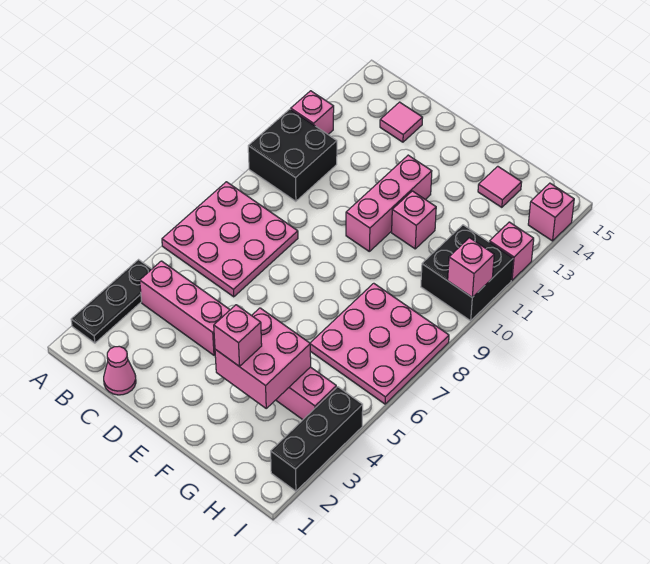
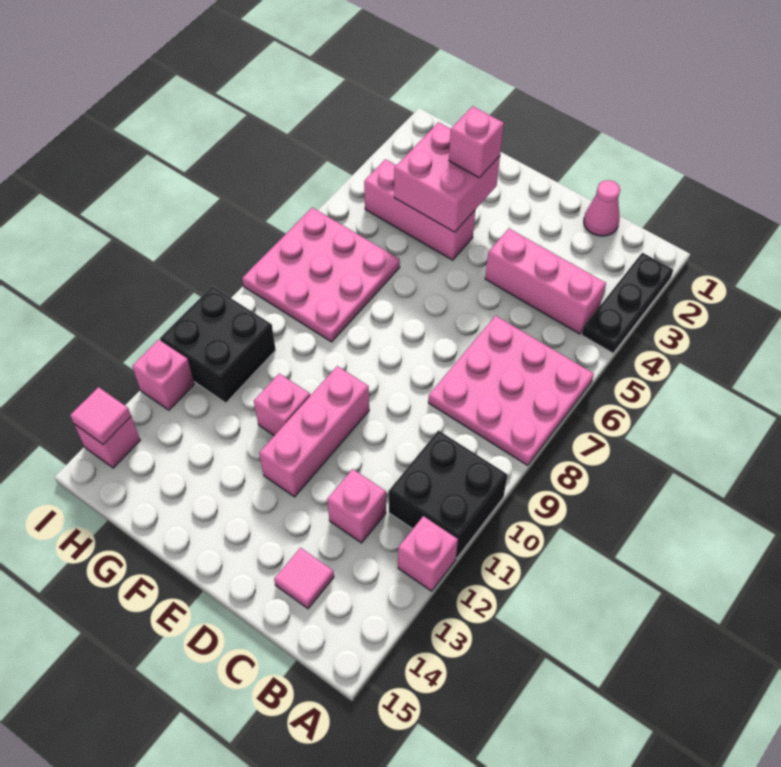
pink tile G14 level 1 -> pink tile I14 level 2
black brick I2:I4 level 1 -> none
pink brick I10 level 2 -> pink brick C12 level 1

